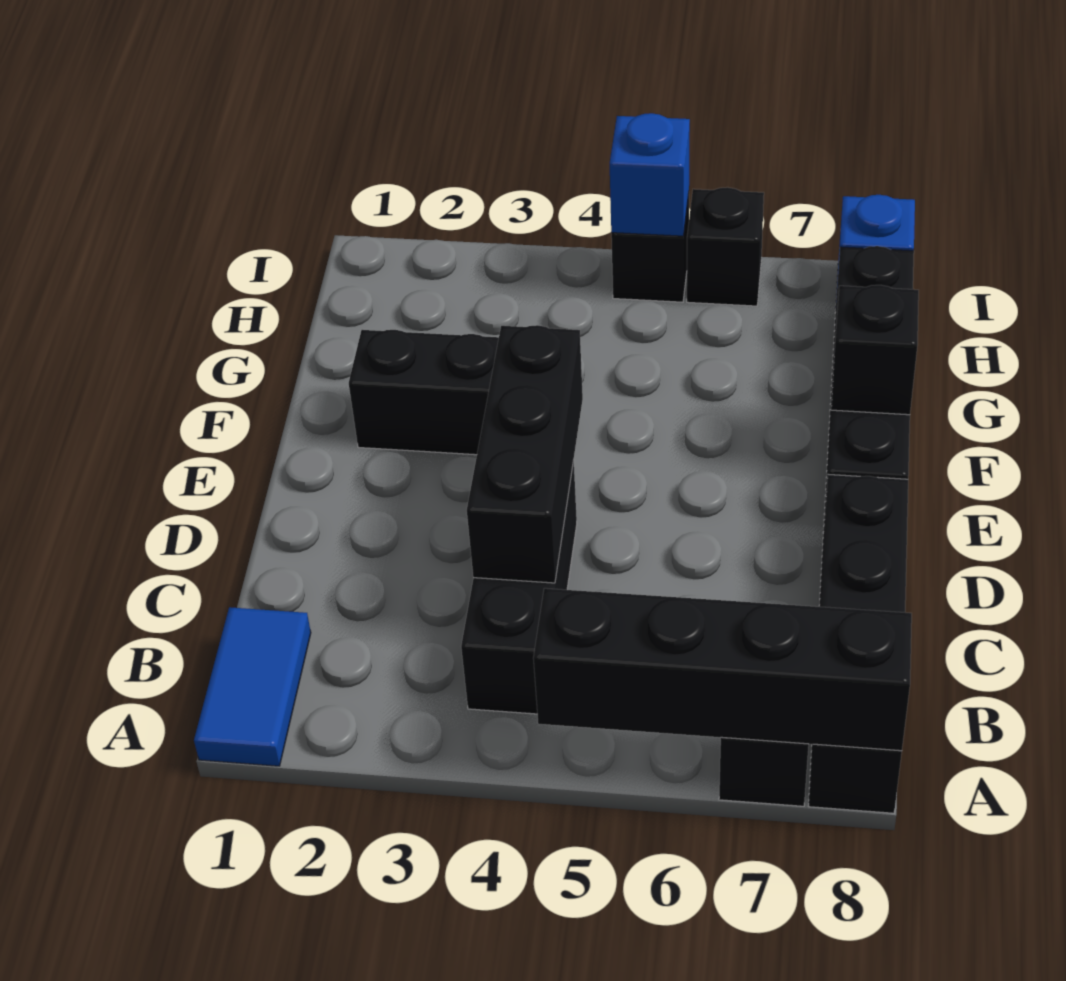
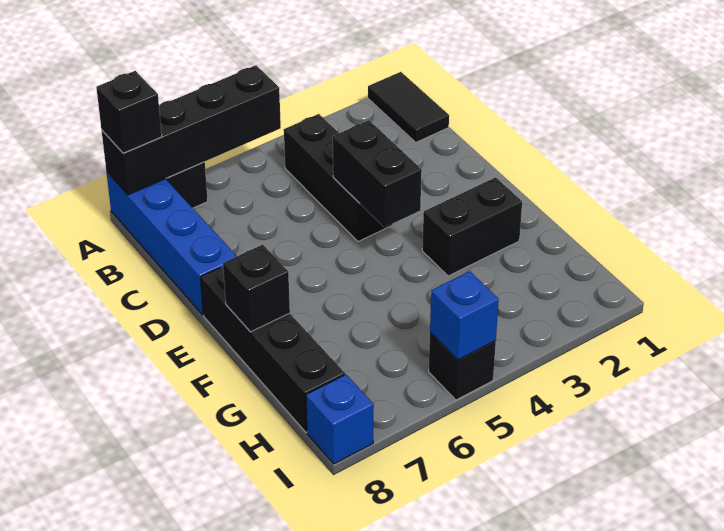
blue tile A1:B1 level 1 -> black tile A1:B1 level 1
black brick A8:D8 level 1 -> blue brick A8:D8 level 1
black brick C4:E4 level 2 -> black brick D4:E4 level 2
black brick I6 level 1 -> black brick A8 level 3

